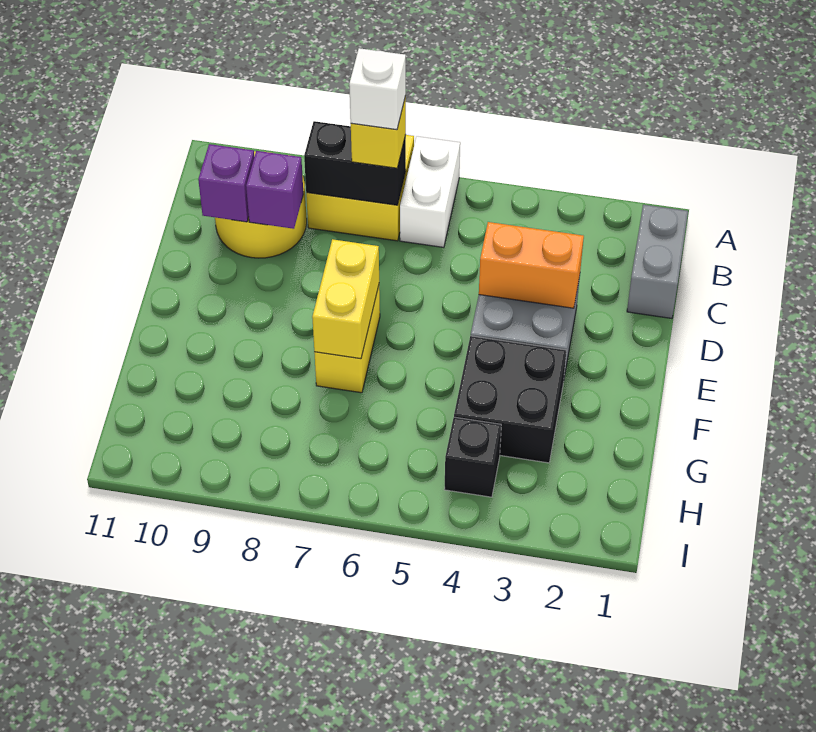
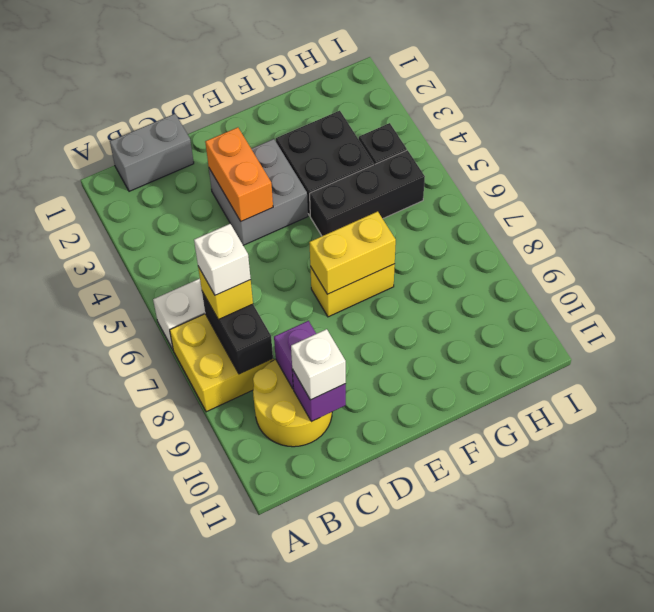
none -> white brick C10 level 3
none -> black brick F5:H5 level 1

